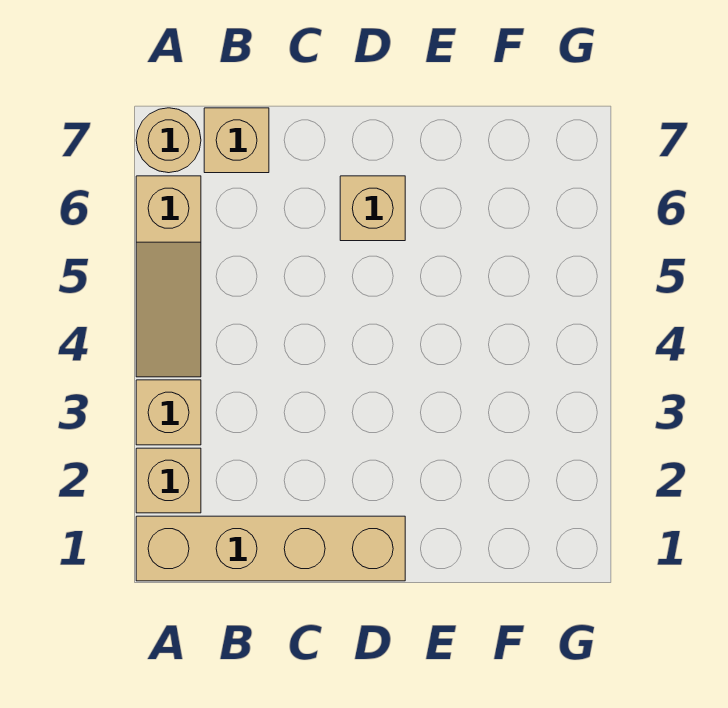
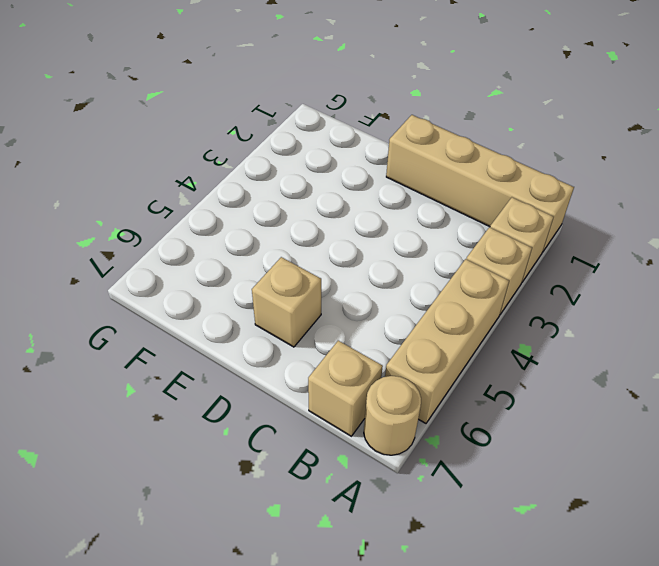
tan slope A4:A6 level 1 top 6 -> tan brick A4:A6 level 1

